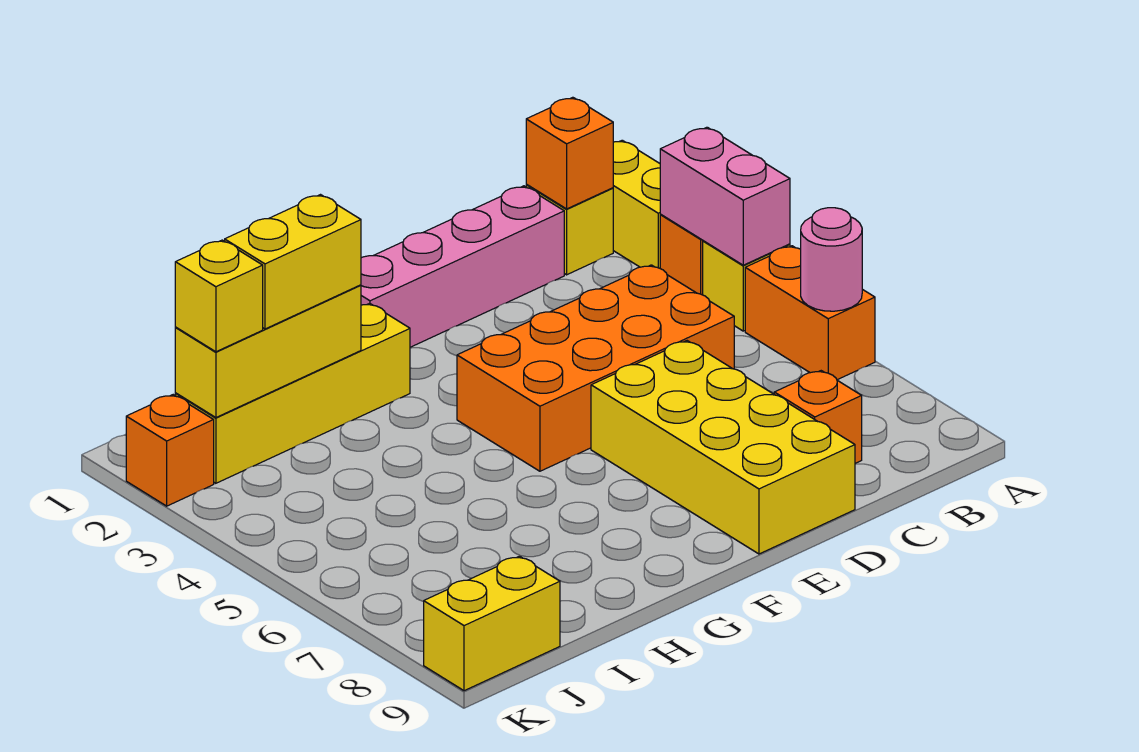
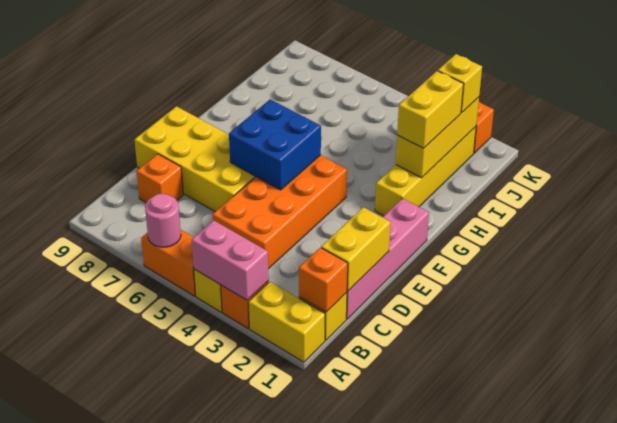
none -> blue brick E5:F6 level 2
yellow brick J9:K9 level 1 -> yellow brick C1:D1 level 2

